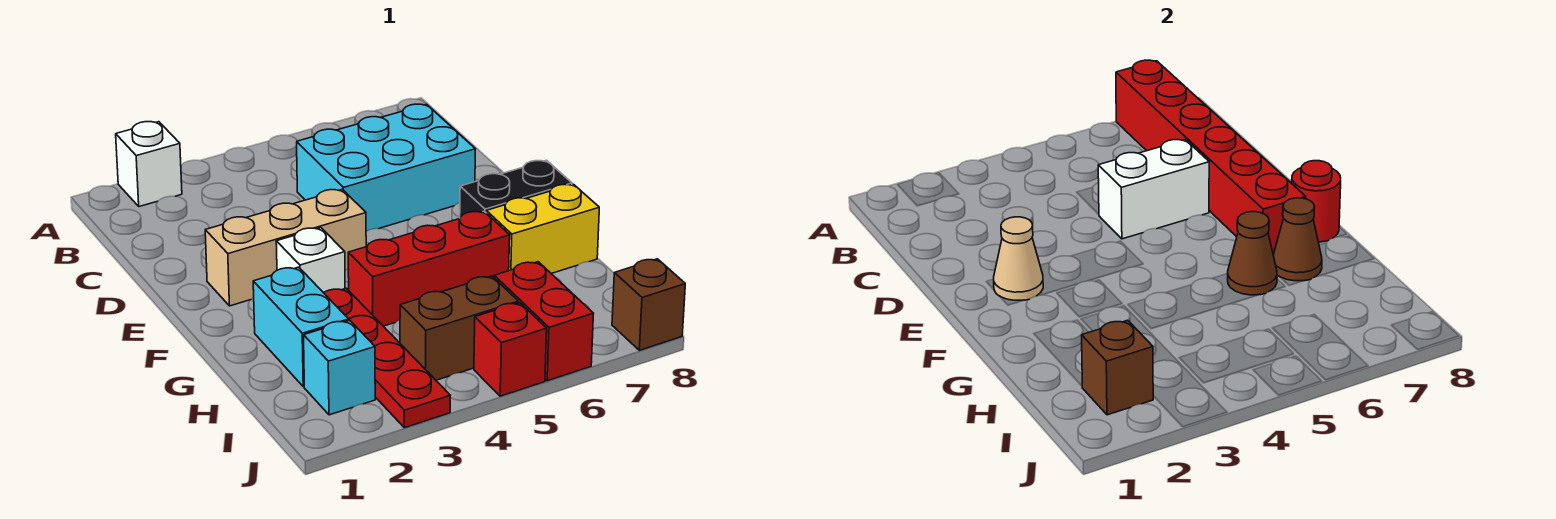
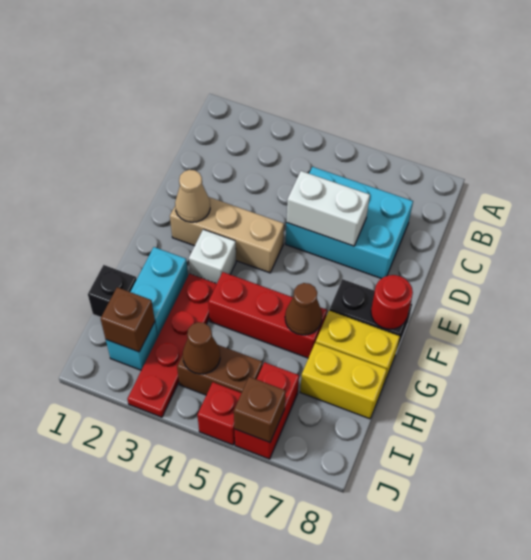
white brick A2 level 1 -> none
red brick A7:F7 level 2 -> none
brown cone G7 level 2 -> brown cone I4 level 2
none -> black brick H1 level 1
none -> yellow brick H7:H8 level 1
brown brick J8 level 1 -> brown brick J6 level 2

